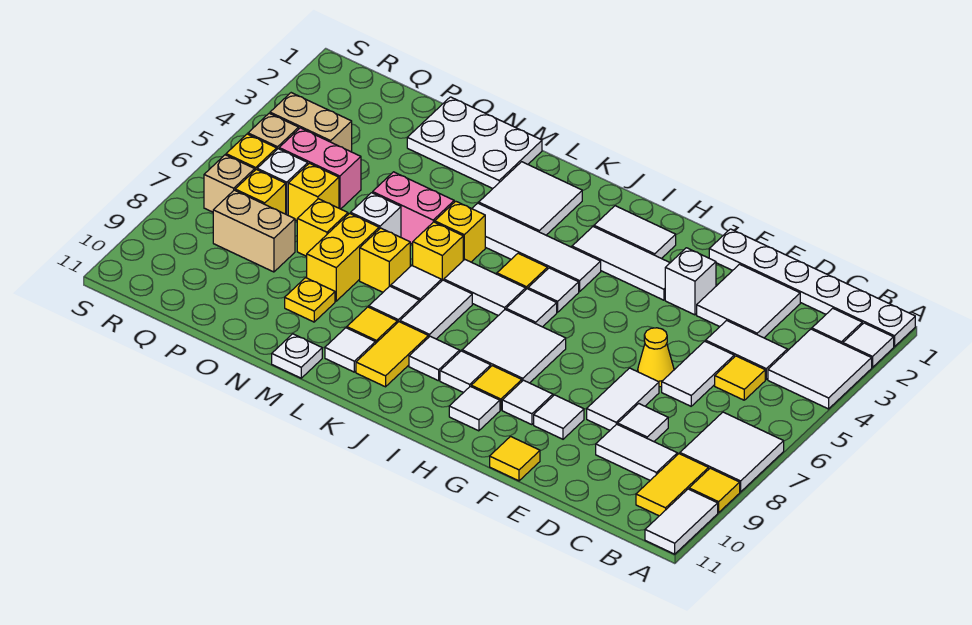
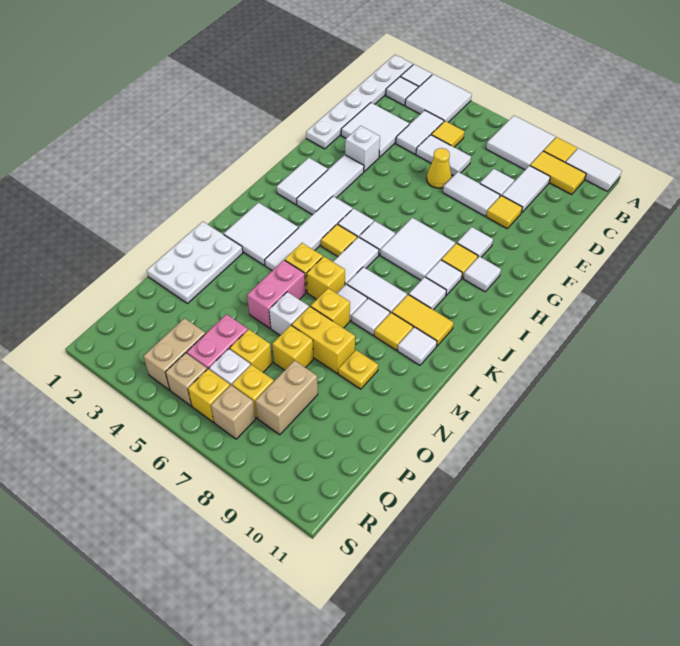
white tile F9 level 1 -> none
yellow tile F11 level 1 -> yellow tile E9 level 1
white plate M11 level 1 -> none

